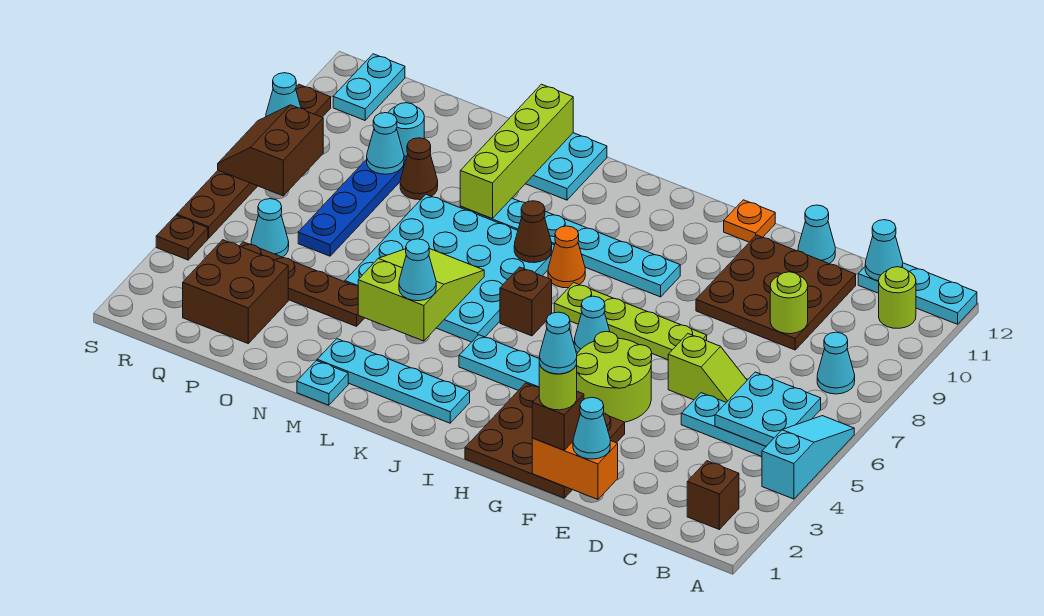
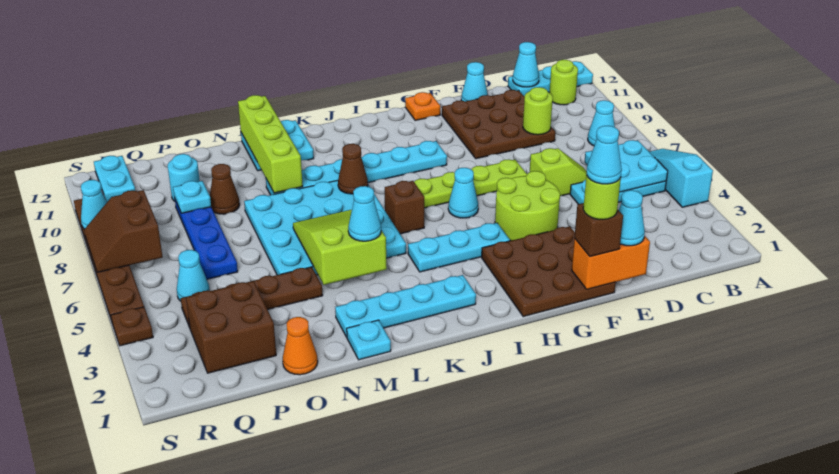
brown brick B2 level 1 -> none
orange cone J8 level 1 -> orange cone O1 level 1
cyan cone P9 level 2 -> cyan plate P9 level 2

